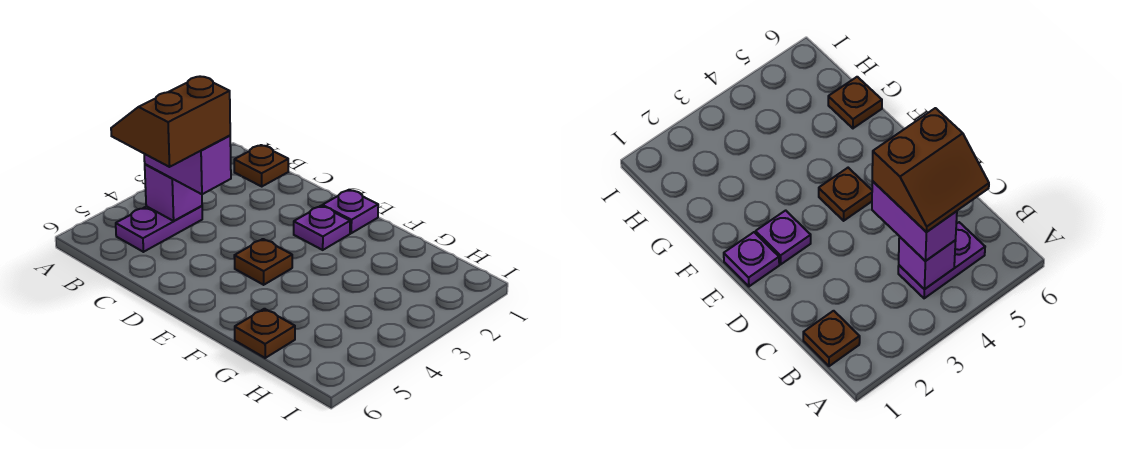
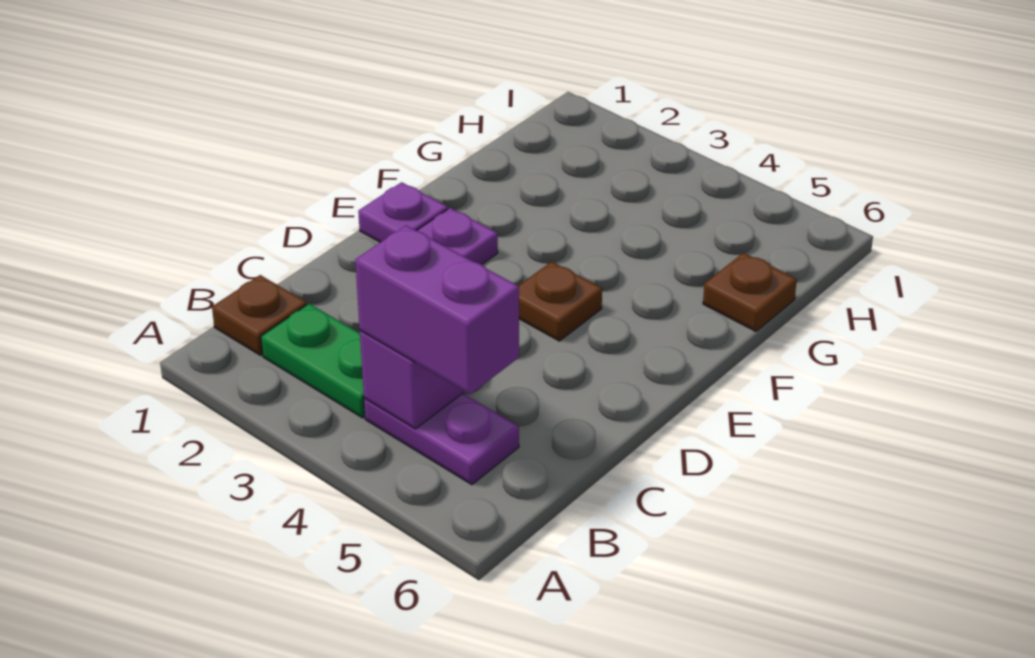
none -> green plate B2:B3 level 1
purple brick B4:C4 level 3 -> purple brick B4:B5 level 3
brown slope B4:C5 level 4 top C -> none

